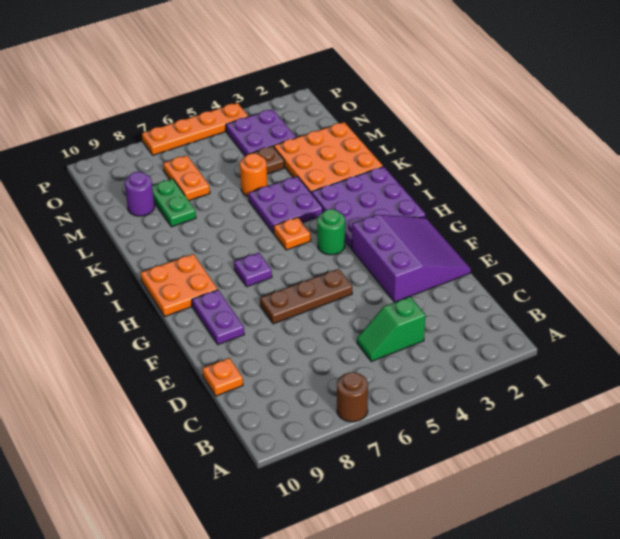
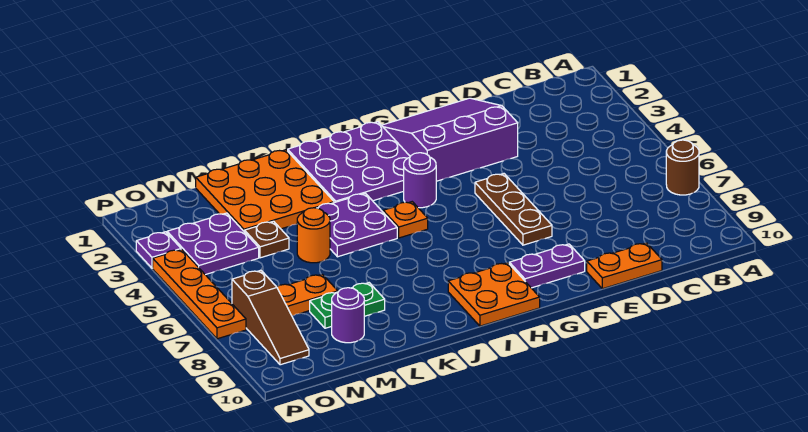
green slope C4:C5 level 1 top 4 -> none
orange plate D10 level 1 -> orange plate D10:E10 level 1
green round brick H4 level 1 -> purple round brick H4 level 1
purple plate H7 level 1 -> purple plate P3 level 1
none -> brown slope O7:O9 level 1 top 7

